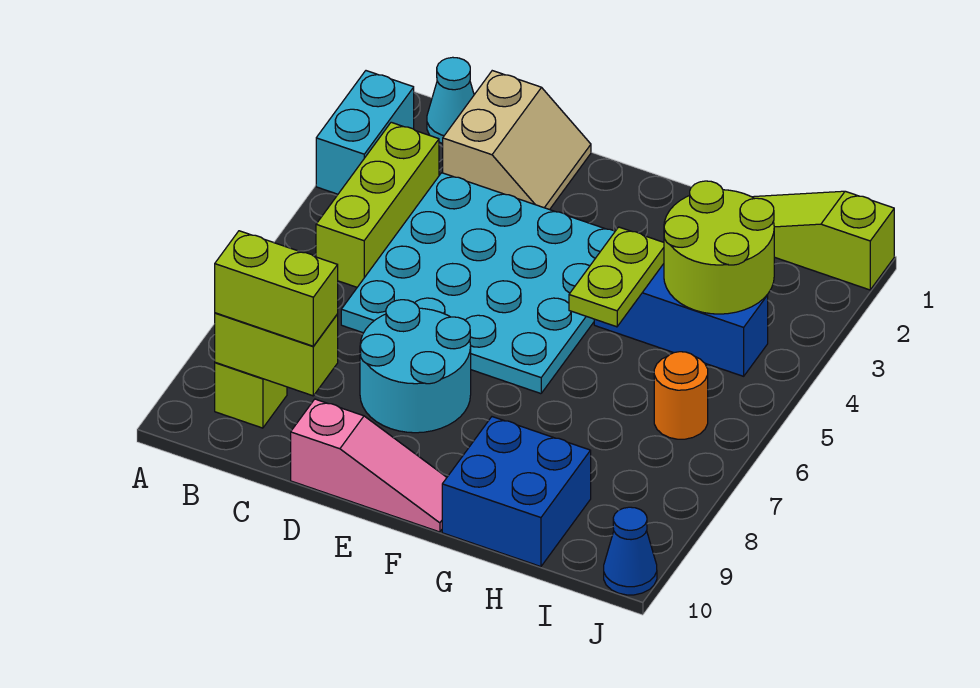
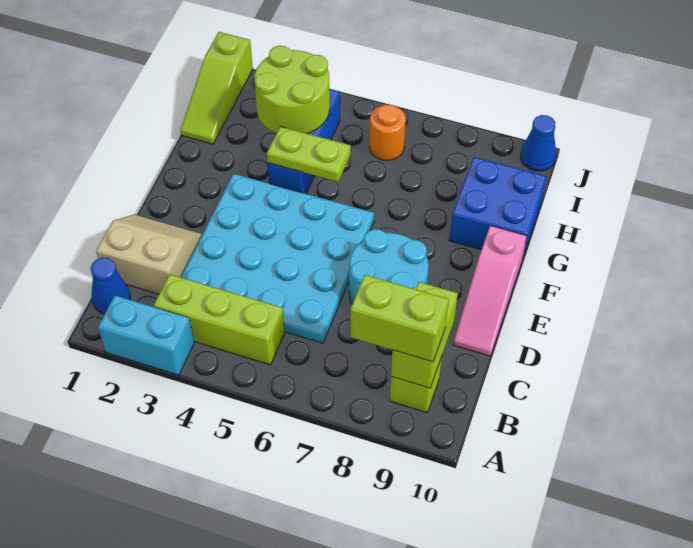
cyan cone B1 level 1 -> blue cone B1 level 1
lime brick B9:C9 level 3 -> lime brick B8:B9 level 3
pink slope D10:F10 level 1 top D -> pink slope D10:F10 level 1 top F

